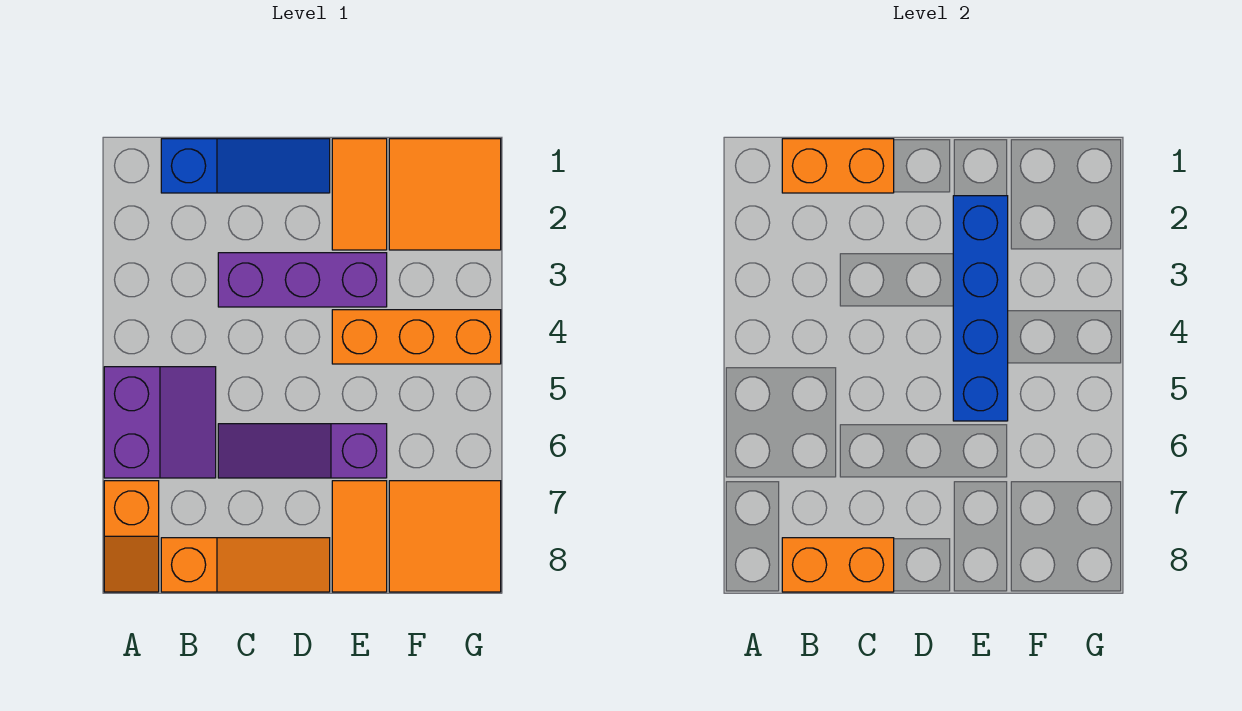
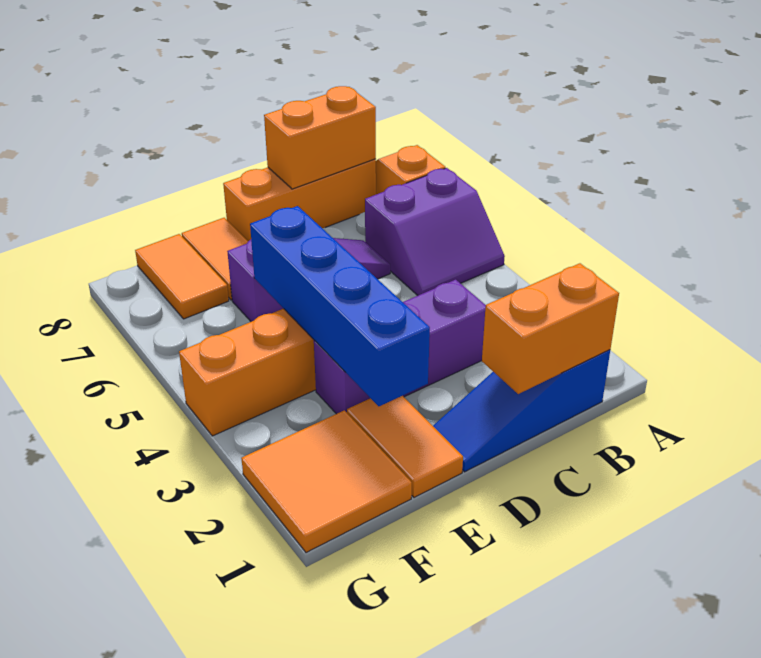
purple slope A5:B6 level 1 top A -> purple slope A5:B6 level 1 top 6
orange slope B8:D8 level 1 top B -> orange brick B8:D8 level 1
orange tile F7:G8 level 1 -> orange tile F7:F8 level 1

